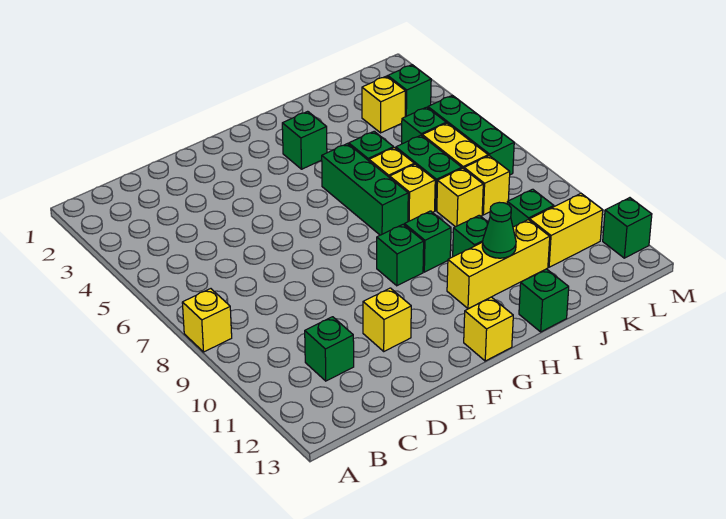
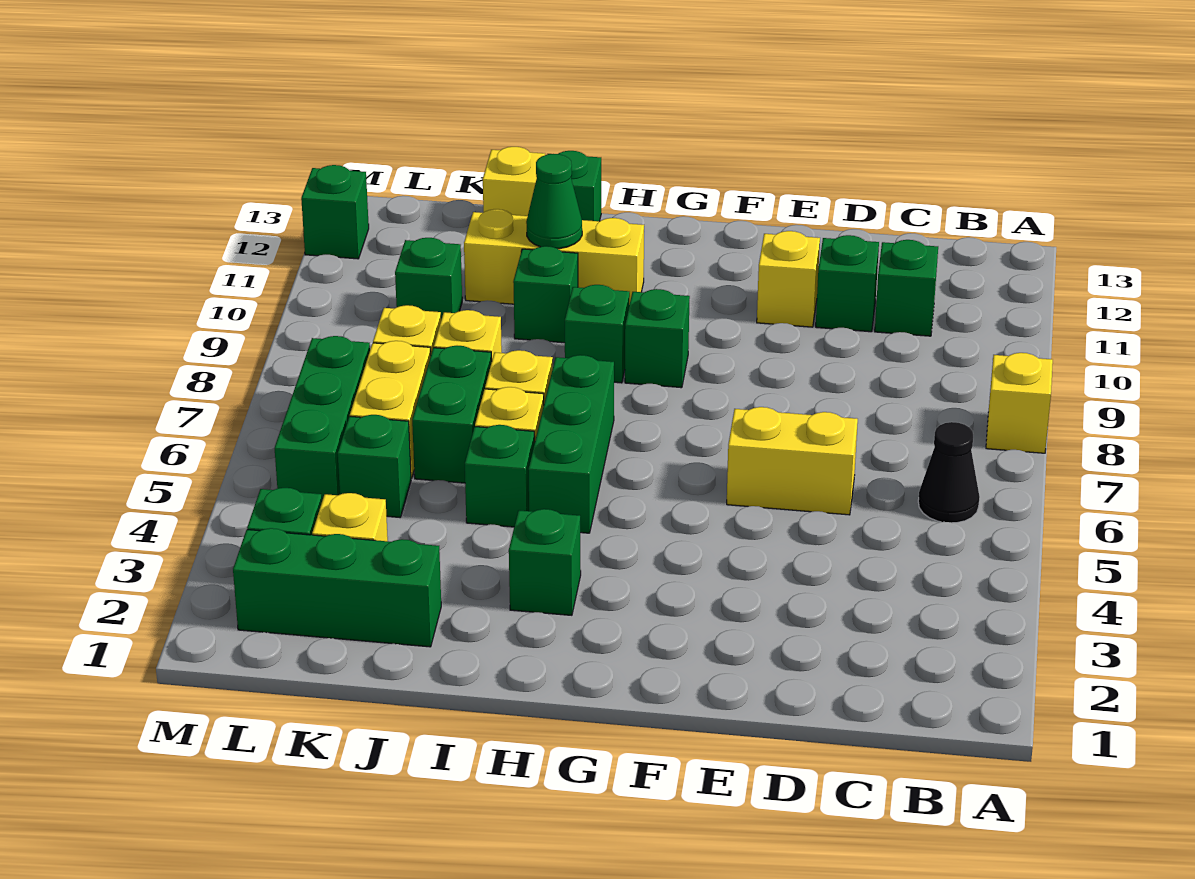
none -> black cone B6 level 1
none -> green brick D11 level 1
yellow brick G13 level 1 -> yellow brick J13 level 1
none -> green brick J2:L2 level 1
yellow brick K11:L11 level 1 -> yellow brick D6:E6 level 1

